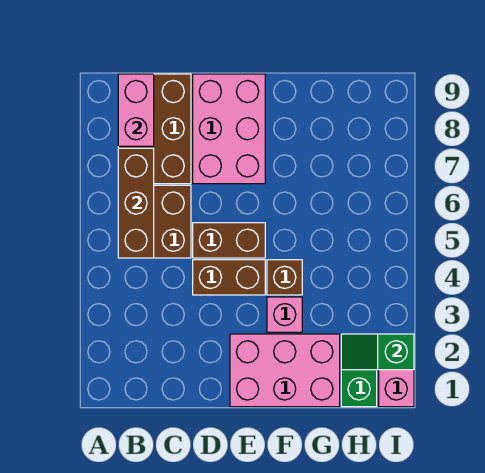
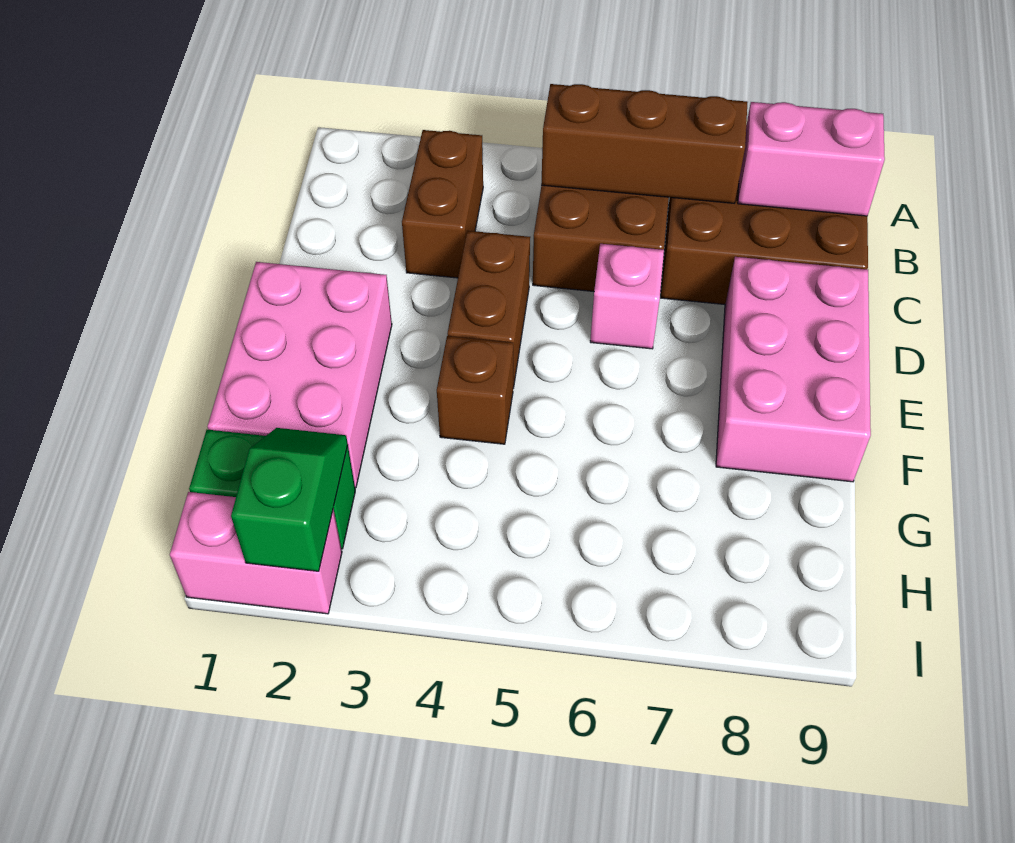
brown brick D5:E5 level 1 -> brown brick B3:C3 level 1
pink brick D7:E9 level 1 -> pink brick D8:F9 level 1
pink brick F3 level 1 -> pink brick D6 level 1

